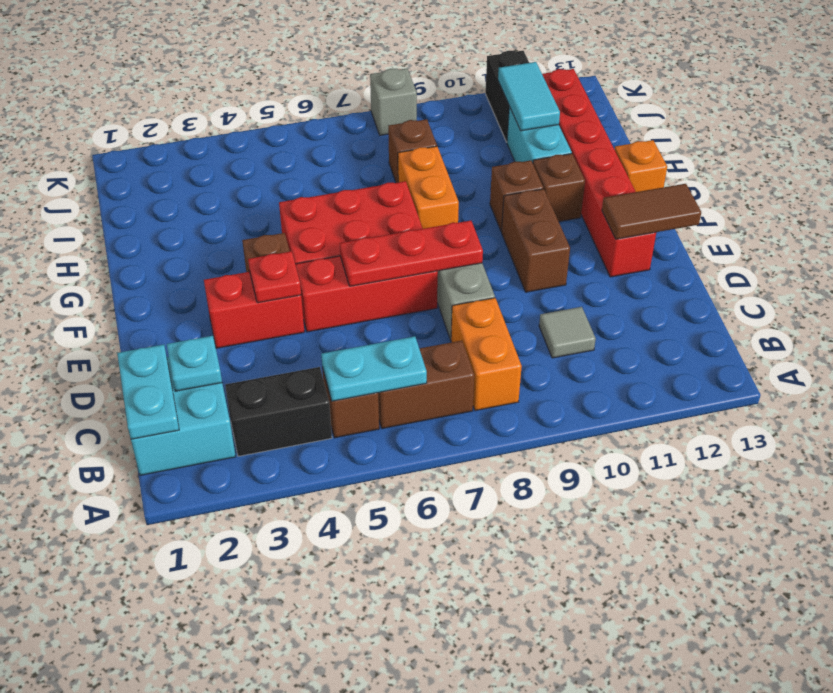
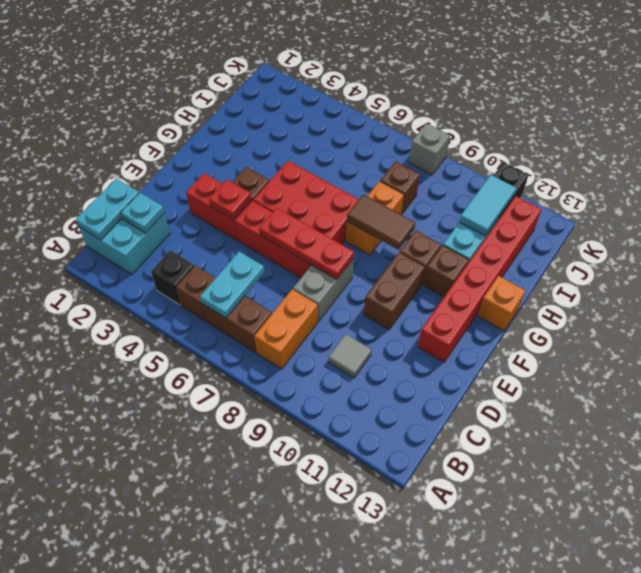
black brick B3:B4 level 1 -> black brick B4 level 1
cyan plate B5:B6 level 2 -> cyan plate B6:C6 level 2
brown tile E12:E13 level 2 -> brown tile G8:G9 level 2

